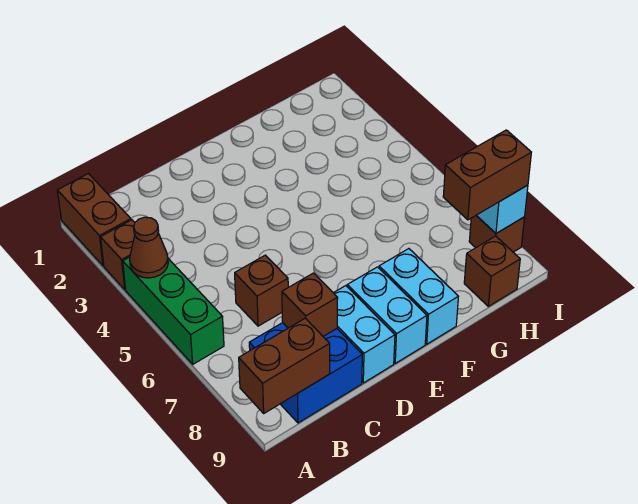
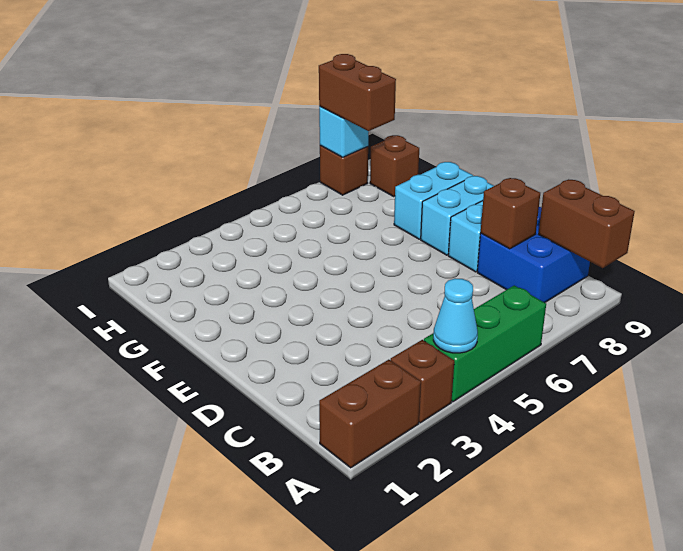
brown cone A4 level 2 -> cyan cone A4 level 2
brown brick C6 level 1 -> none

